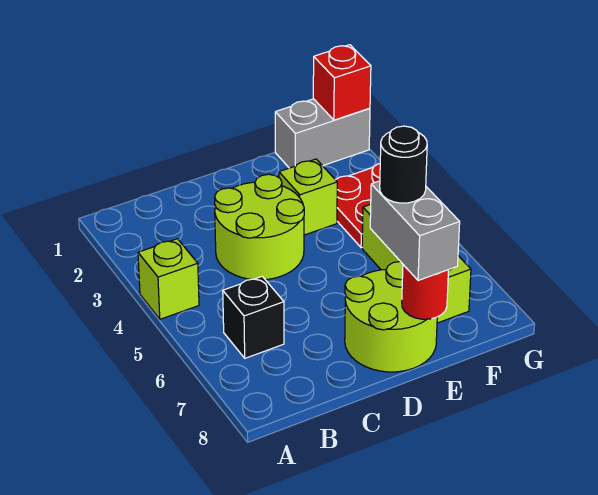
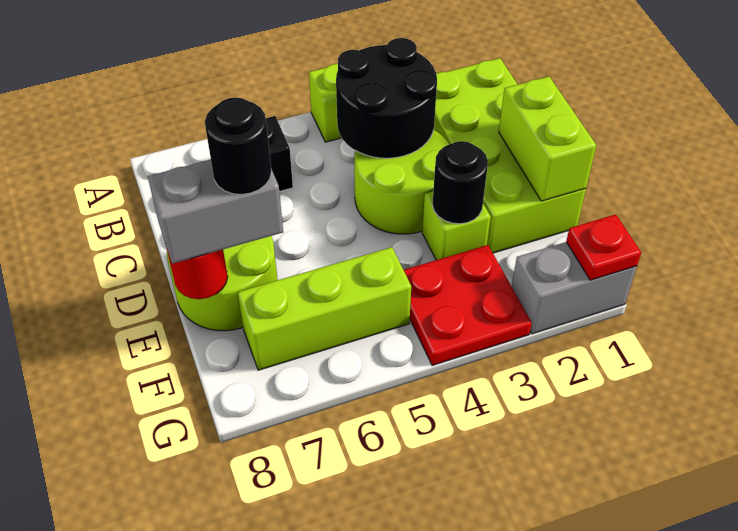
none -> lime brick B1:E2 level 1
none -> black round brick B3:C4 level 2
none -> lime brick D1:E1 level 2
none -> black round brick E3 level 2
grey brick F1:G1 level 1 -> grey brick G1:G2 level 1
red brick G1 level 2 -> red plate G1 level 2

